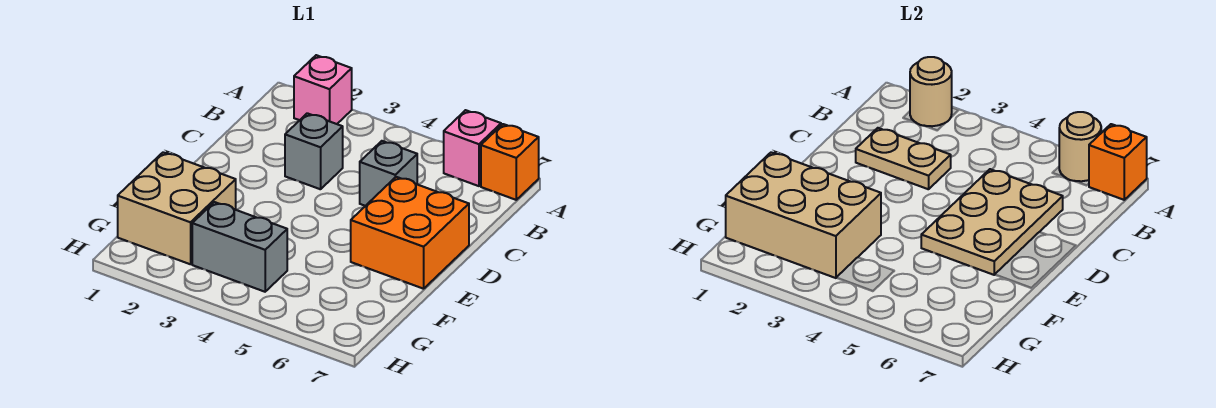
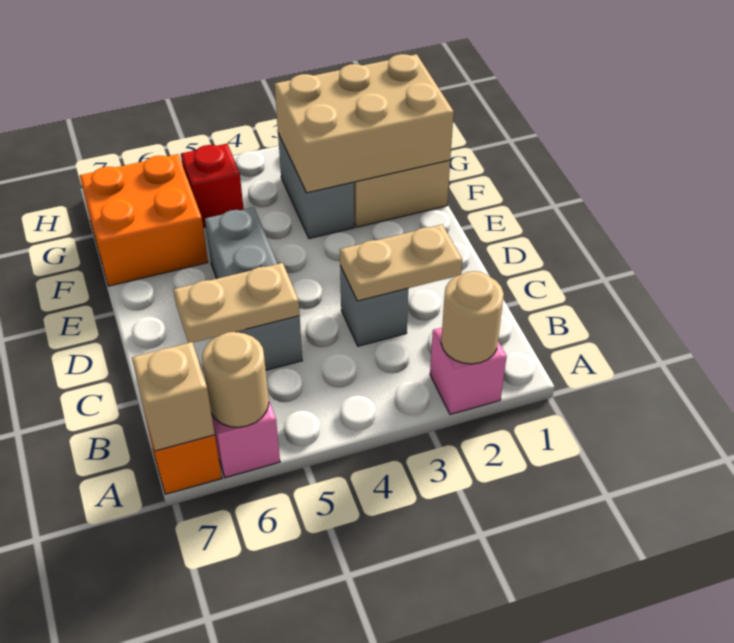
orange brick A7 level 2 -> tan brick A7 level 2
grey brick C5 level 1 -> grey brick C5:E5 level 1
tan plate C5:E6 level 2 -> tan plate C5:C6 level 2
orange brick D6:E7 level 1 -> orange brick F6:G7 level 1
grey brick G3:G4 level 1 -> grey brick F3:G3 level 1
none -> red brick G5 level 1

